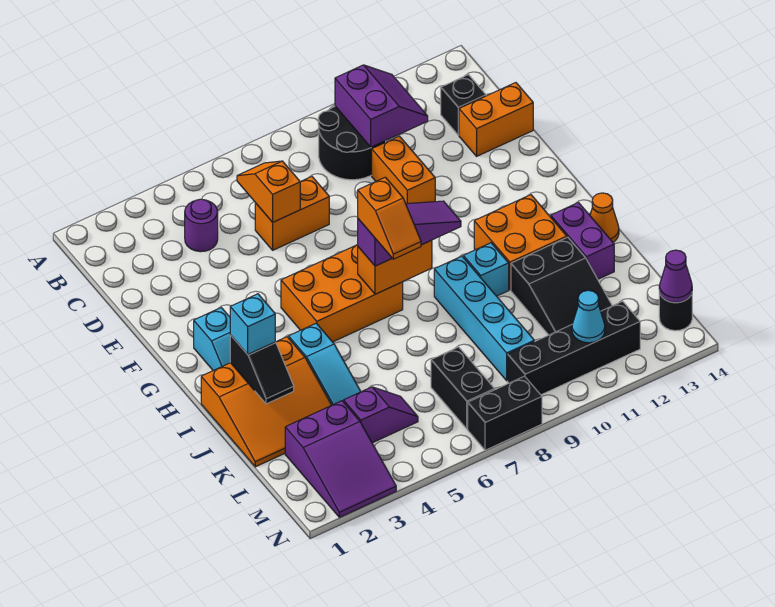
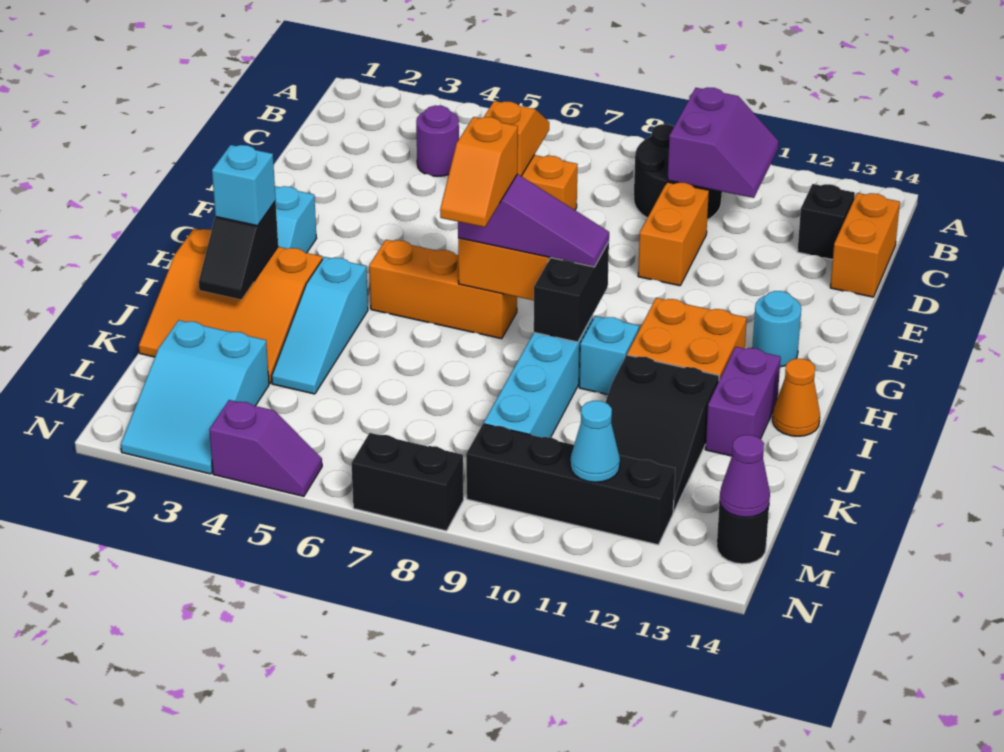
orange brick D13:D14 level 1 -> orange brick C14:D14 level 1
orange brick G5:H7 level 1 -> orange brick H5:H7 level 1
none -> cyan round brick G13 level 1
purple slope L2:N3 level 1 top L -> cyan slope L2:N3 level 1 top L
purple slope L4:L5 level 1 top 4 -> purple slope N4:N5 level 1 top 4
black brick L7:M7 level 1 -> black brick H9:I9 level 2

